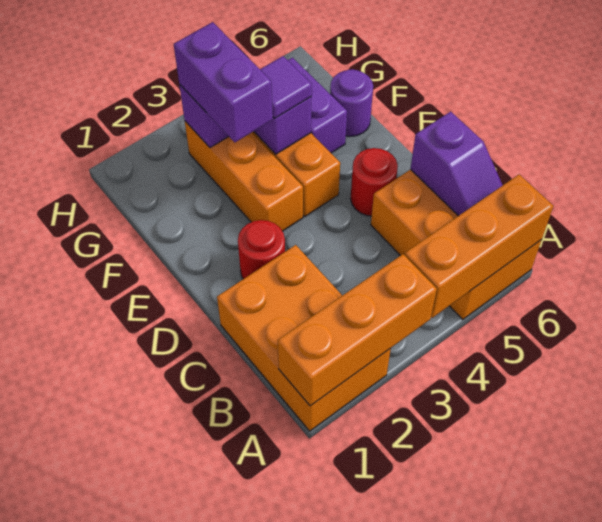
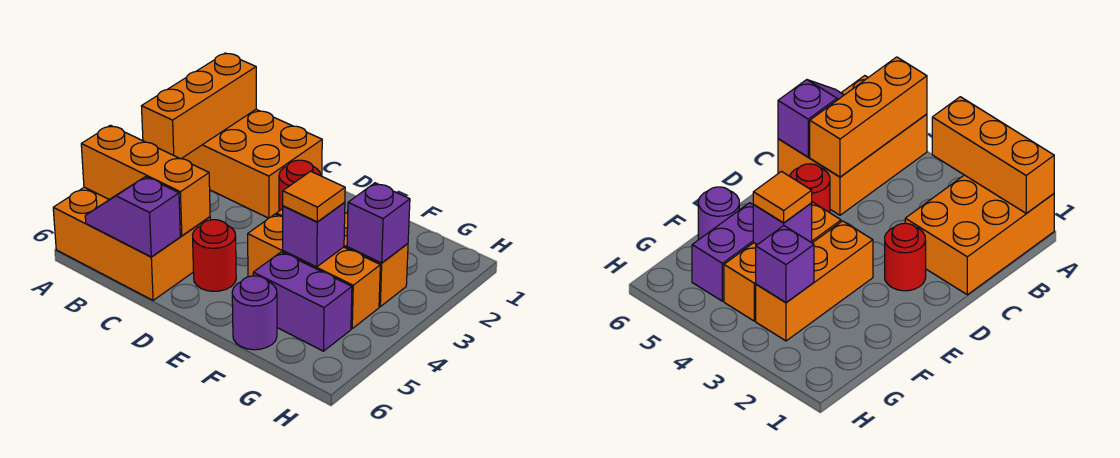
orange brick A4:A6 level 2 -> orange brick A5:C5 level 2
purple brick F3:G3 level 3 -> none
purple tile F4 level 3 -> orange tile F4 level 3

